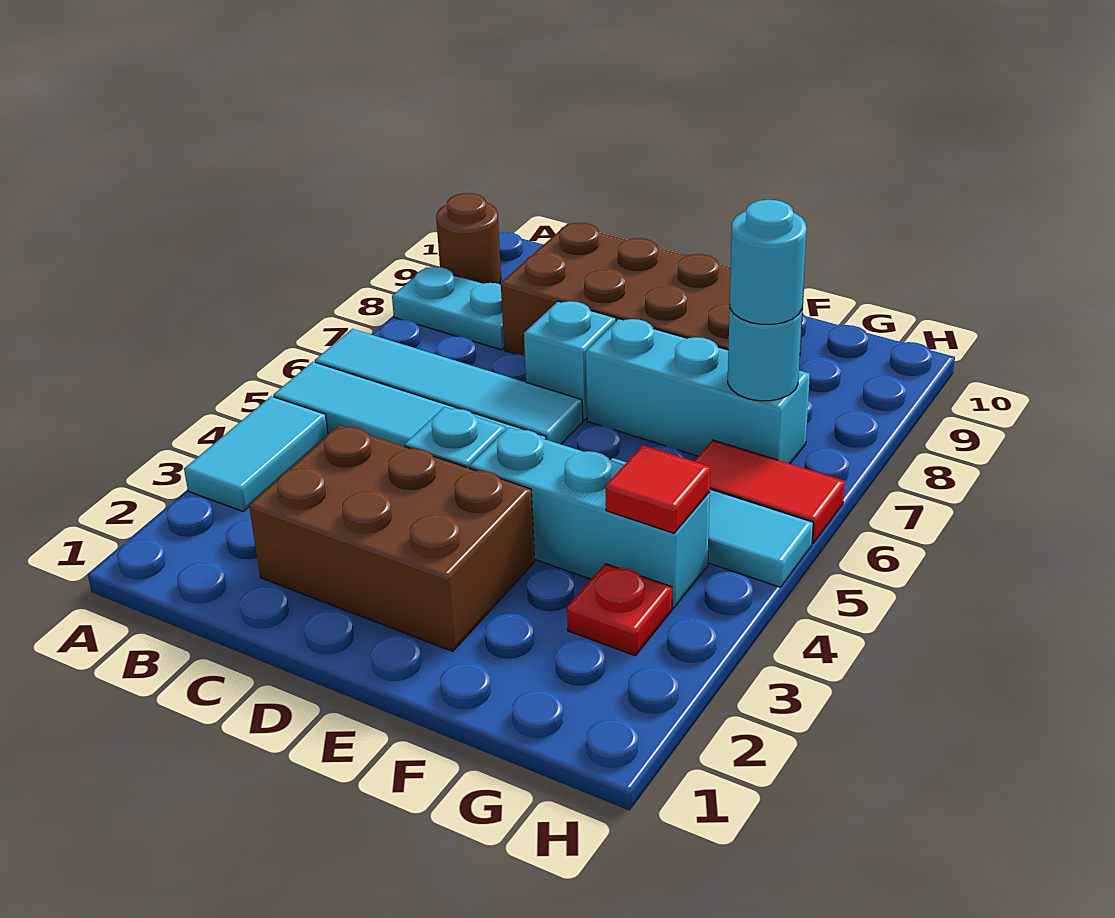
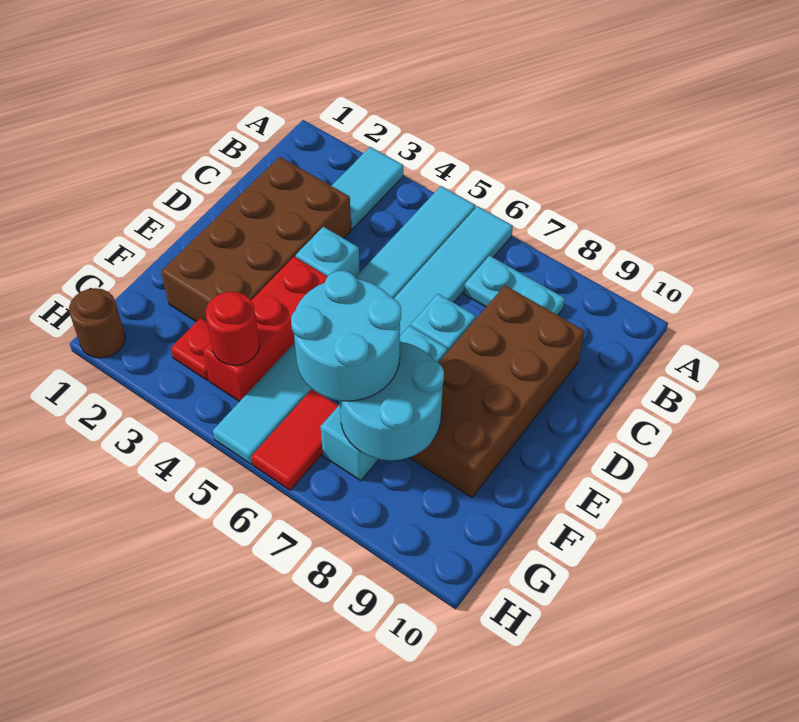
cyan tile A3:A4 level 1 -> cyan tile A3:B3 level 1
cyan plate A8:B8 level 1 -> cyan plate B7:B8 level 1
brown round brick A9 level 1 -> brown round brick H1 level 1
brown brick C2:E3 level 1 -> brown brick C2:F3 level 1
cyan brick E4:G4 level 1 -> red brick E4:G4 level 1
red tile G4 level 2 -> red round brick G4 level 2
cyan round brick G7 level 2 -> cyan round brick F7:G8 level 2
cyan round brick G7 level 3 -> cyan round brick F6:G7 level 3

